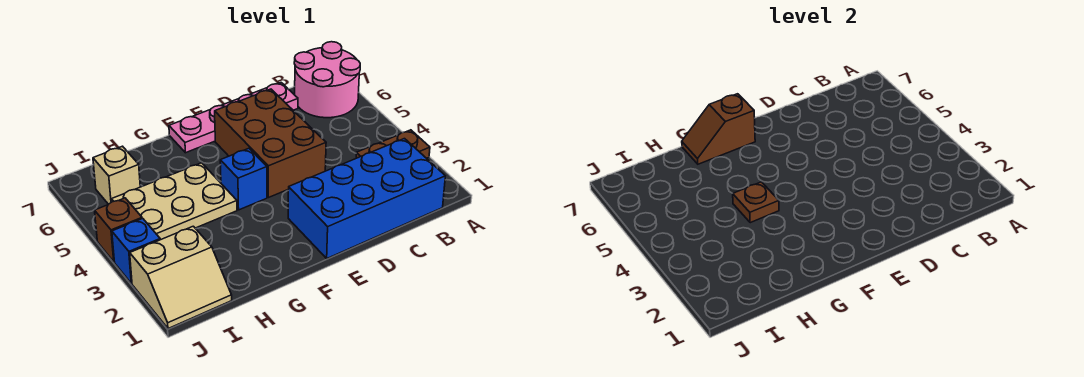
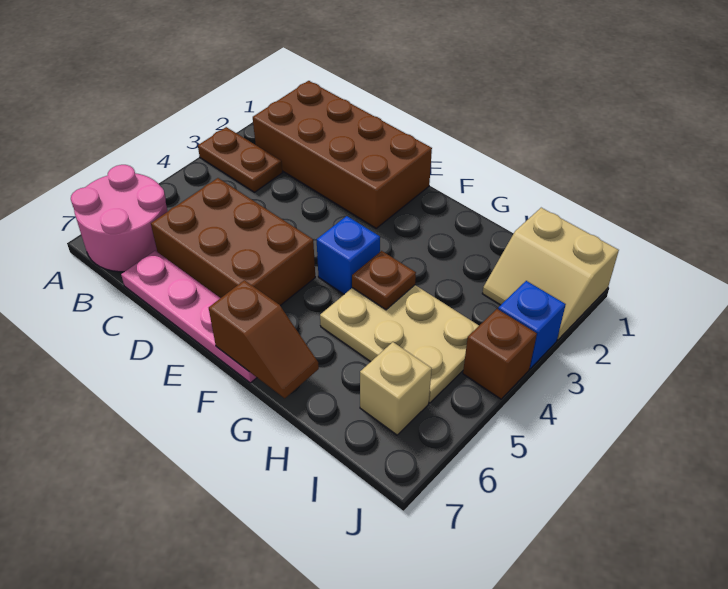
blue brick B1:E2 level 1 -> brown brick B1:E2 level 1
brown brick D4:E6 level 1 -> brown brick C5:E6 level 1
tan slope I1:J2 level 1 top 2 -> tan slope I1:J2 level 1 top 1

